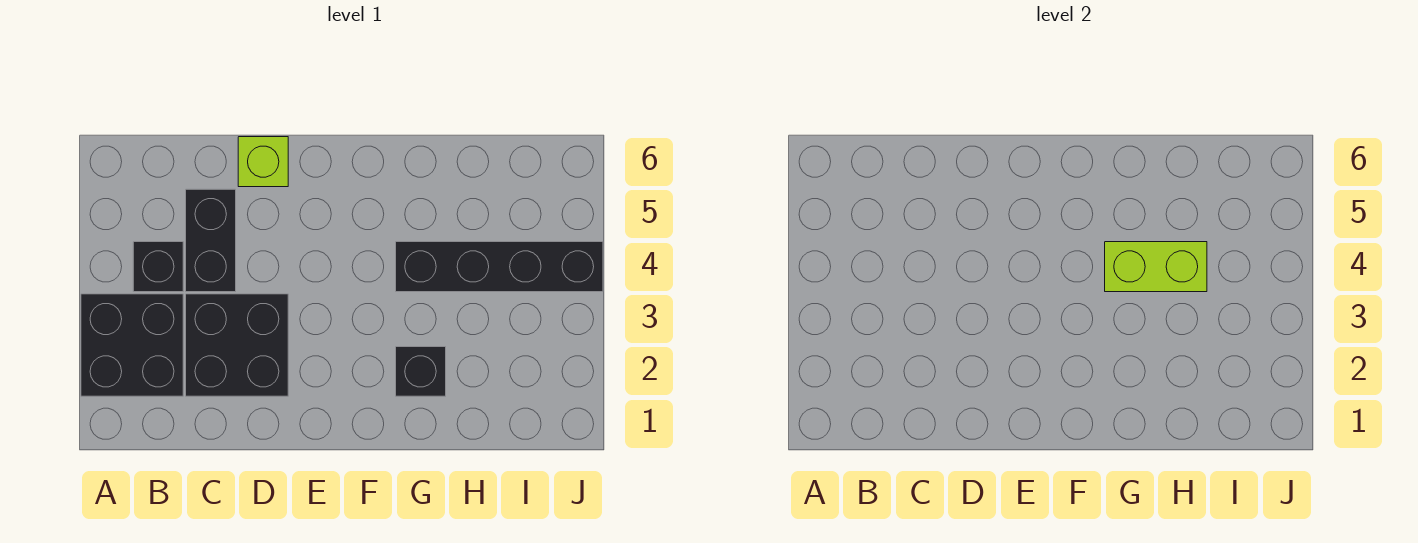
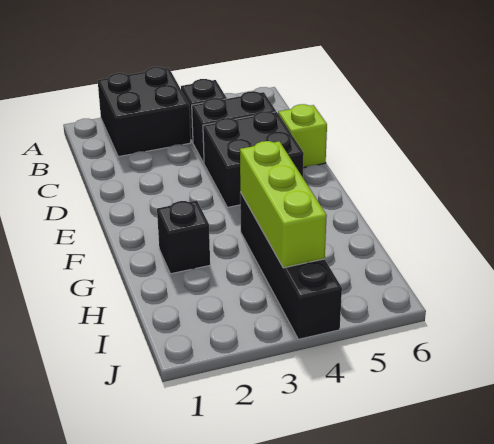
black brick C2:D3 level 1 -> black brick D4:E5 level 1
lime brick G4:H4 level 2 -> lime brick G4:I4 level 2

